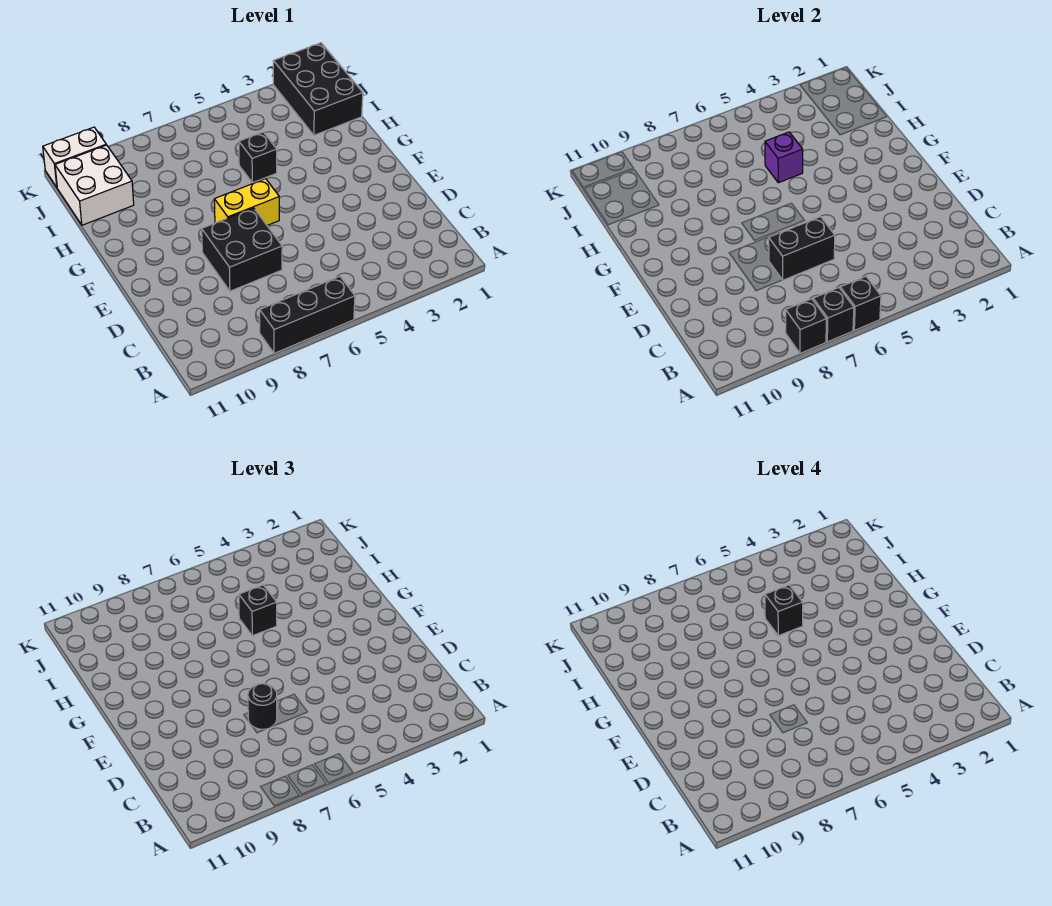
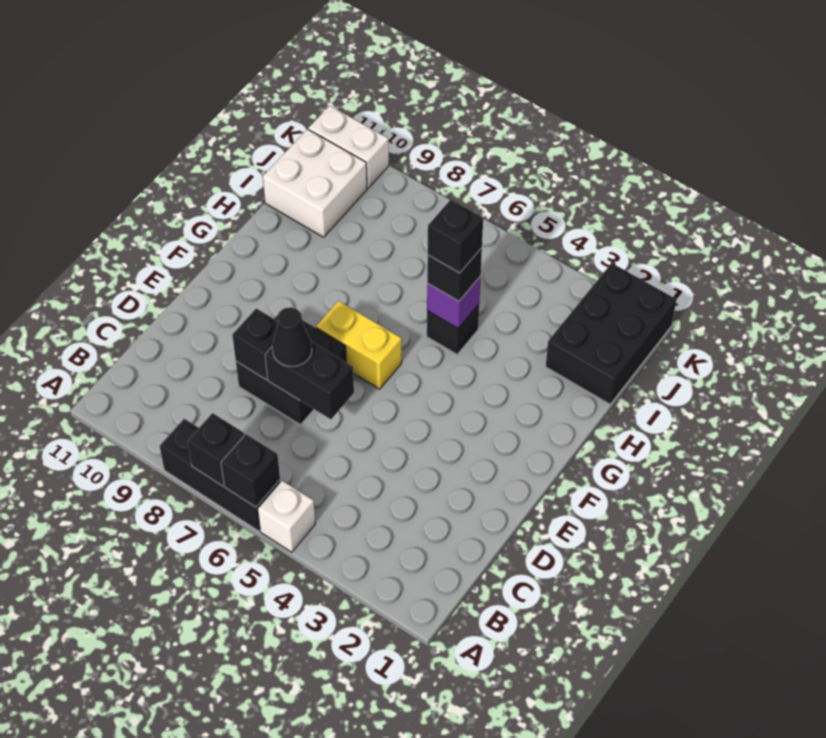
none -> white brick A5 level 1
black brick A8 level 2 -> black brick D8 level 2
black round brick D7 level 3 -> black cone D7 level 3

